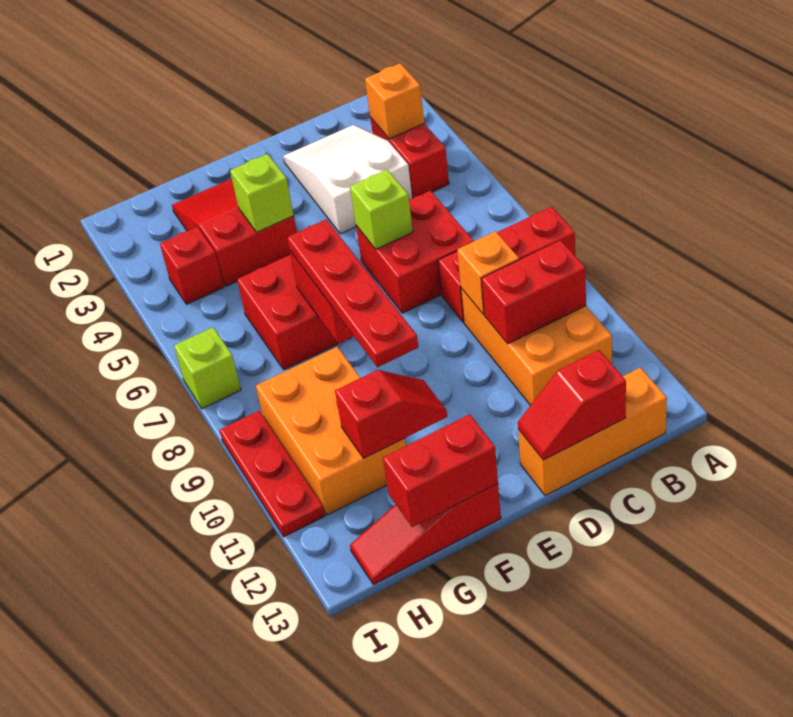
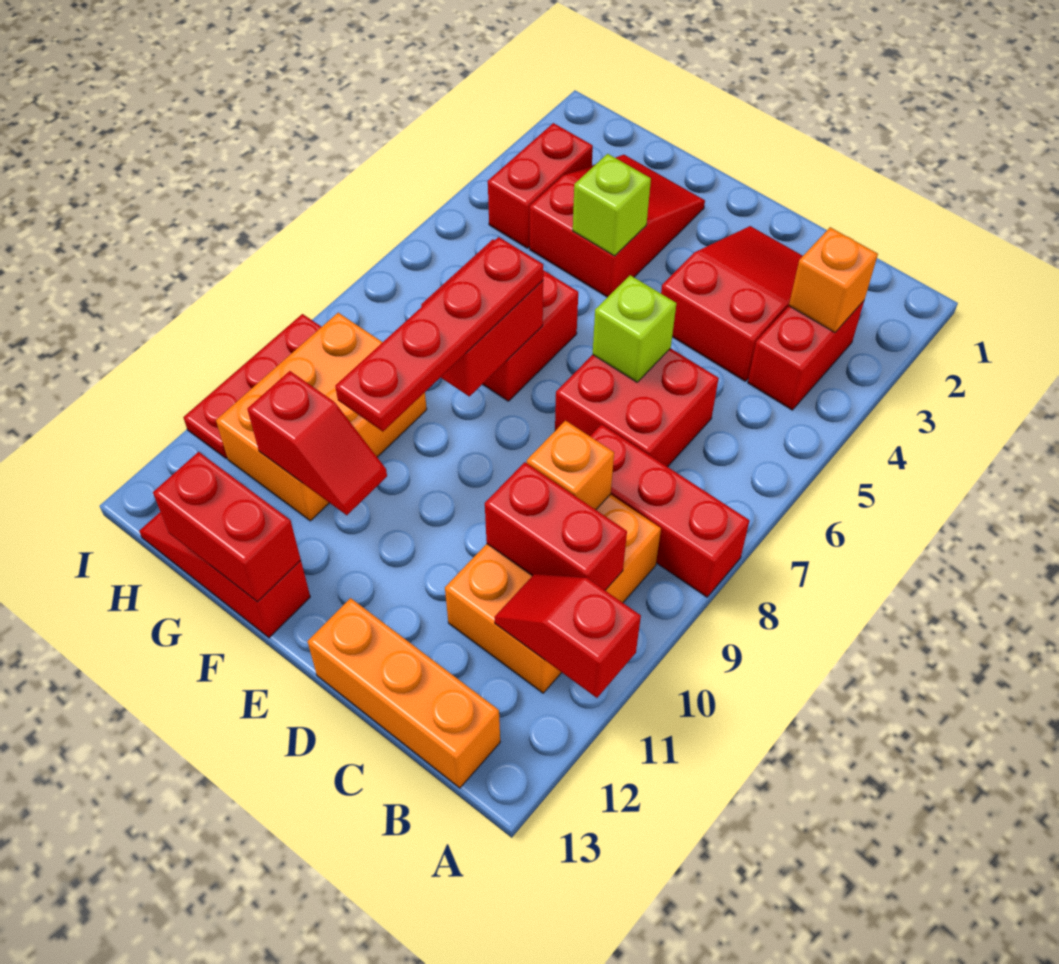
white slope C2:D4 level 1 top 4 -> red slope C2:D4 level 1 top 4
red slope C13:D13 level 2 top C -> red slope A11:B11 level 2 top A
red brick H4 level 1 -> red brick H3:H4 level 1
lime brick I7 level 1 -> none

